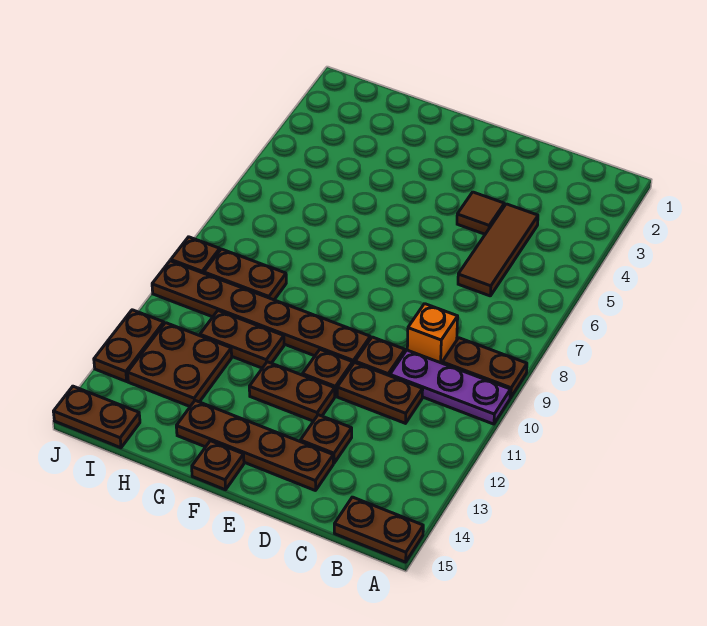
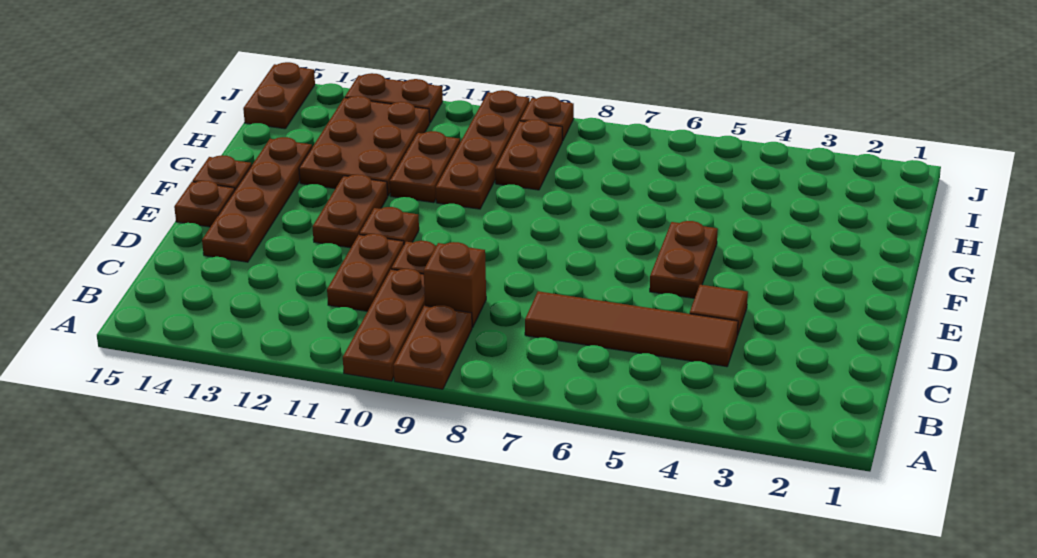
purple plate A10:C10 level 1 -> brown plate A10:C10 level 1
brown plate A15:B15 level 1 -> brown plate E5:F5 level 1
brown tile C4:C6 level 1 -> brown tile C4:C7 level 1
orange brick C9 level 1 -> brown brick C9 level 1
brown plate D13 level 1 -> brown plate E15 level 1
brown plate E10:J10 level 1 -> brown plate G10:J10 level 1
brown plate H12:I13 level 1 -> brown plate G12:I13 level 1

